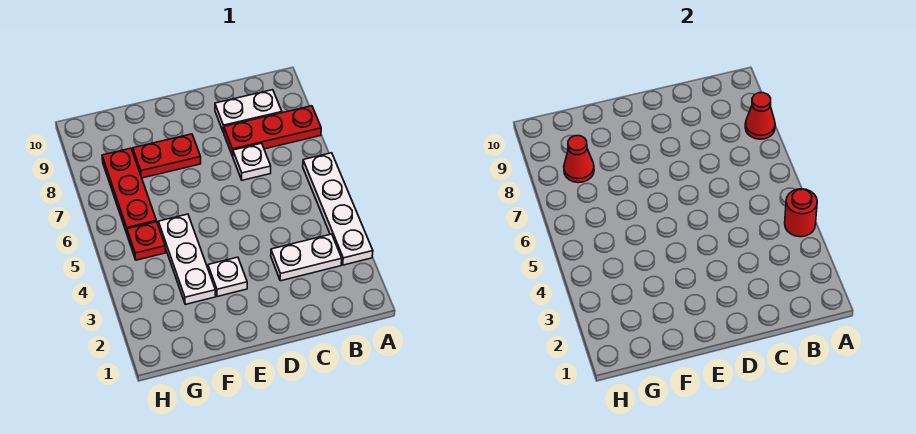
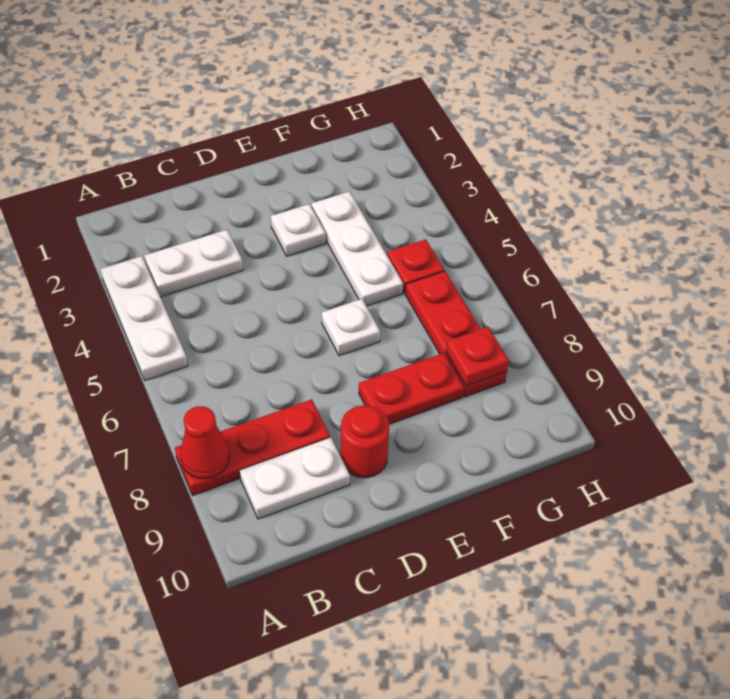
white plate A3:A6 level 1 -> white plate A3:A5 level 1
red round brick A4 level 2 -> red round brick D9 level 1
white plate C7 level 1 -> white plate E6 level 1
red cone G8 level 2 -> red plate G8 level 2

